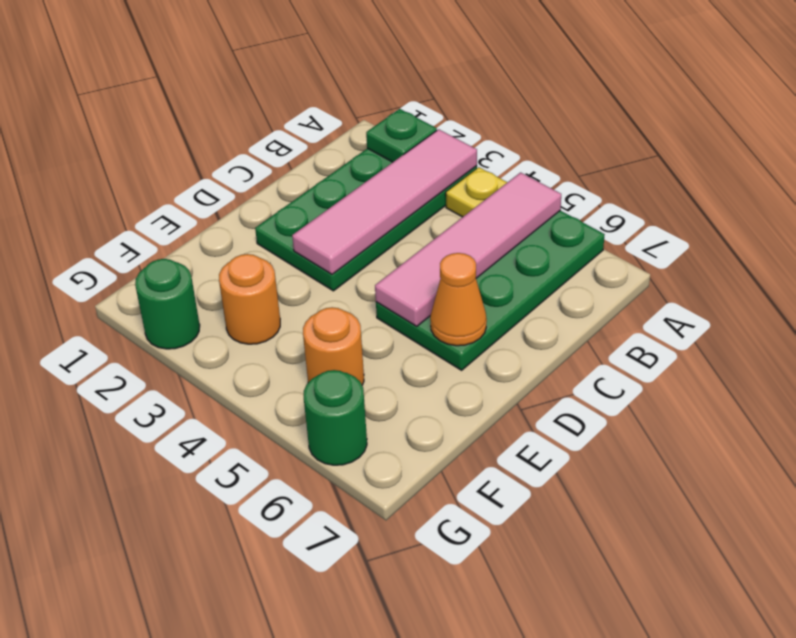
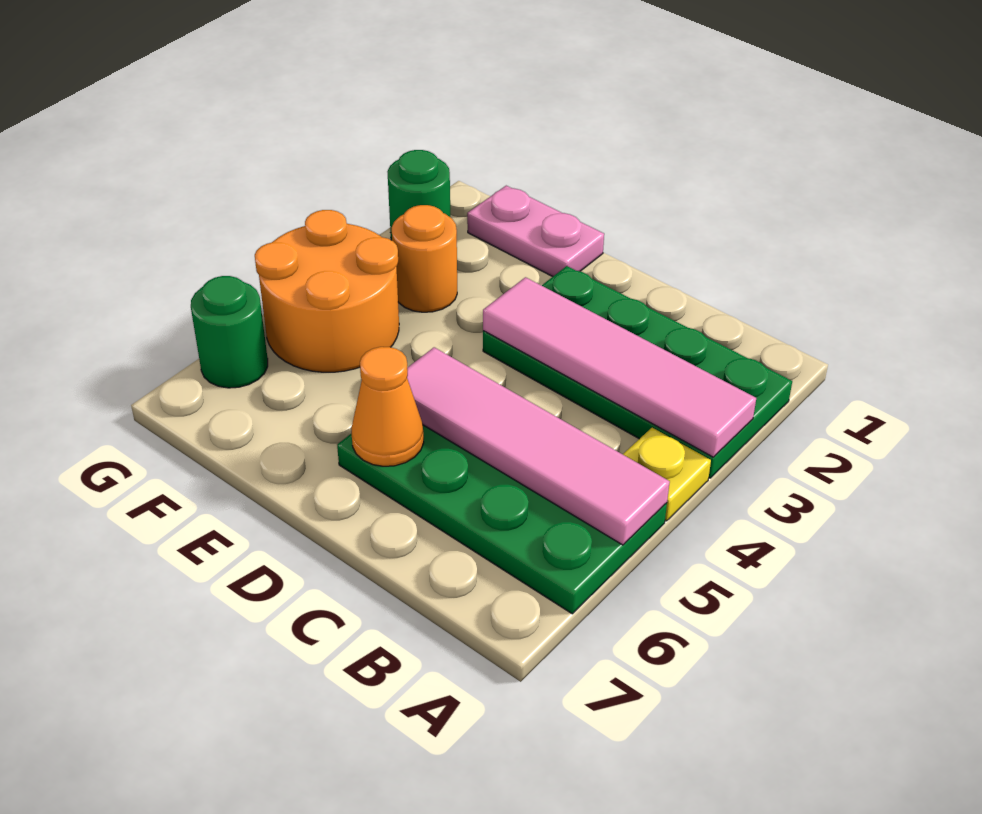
green plate A2 level 2 -> none
none -> pink plate E1:F1 level 1
orange round brick F5 level 1 -> orange round brick F4:G5 level 1

